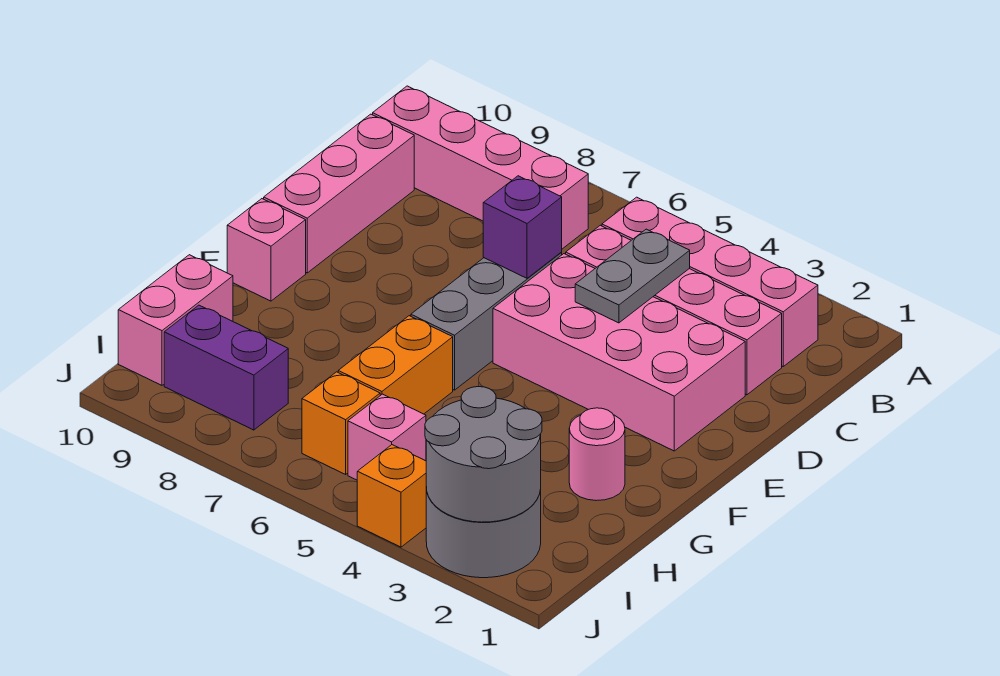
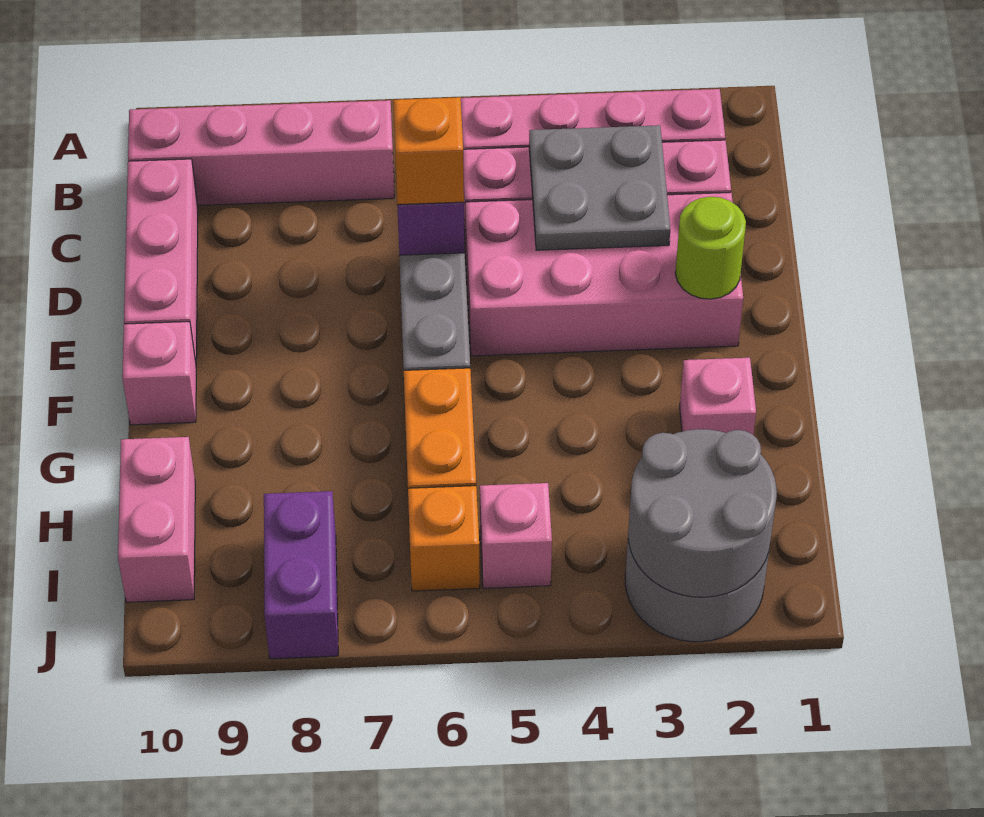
grey plate C4:D4 level 2 -> grey plate C3:D4 level 2
none -> lime round brick E2 level 2
pink round brick G2 level 1 -> pink brick G2 level 1
purple brick I8:I9 level 1 -> purple brick I8:J8 level 1
orange brick J4 level 1 -> orange brick D6 level 3

